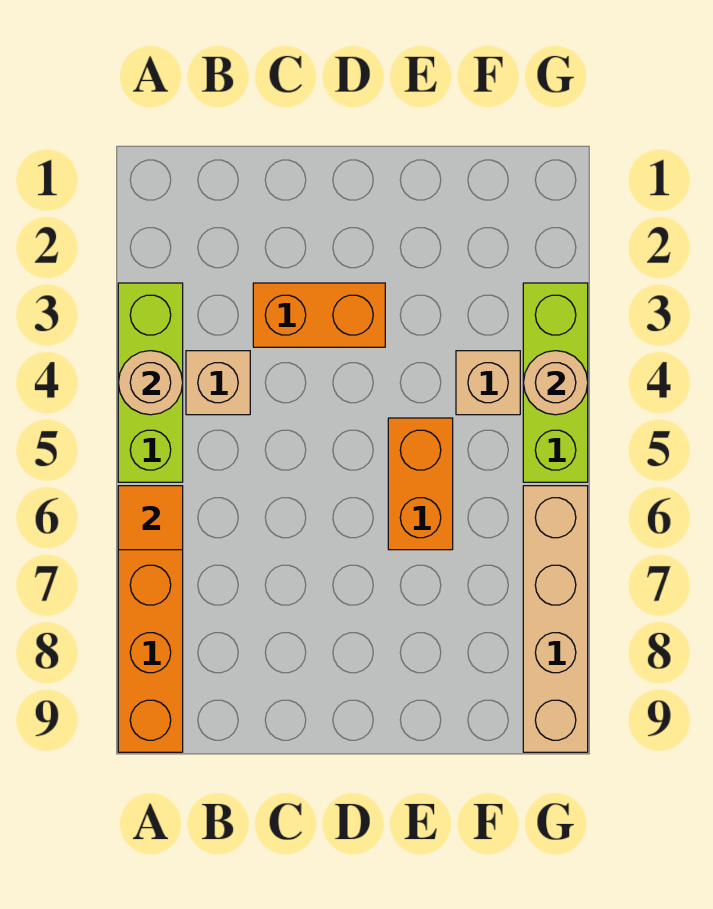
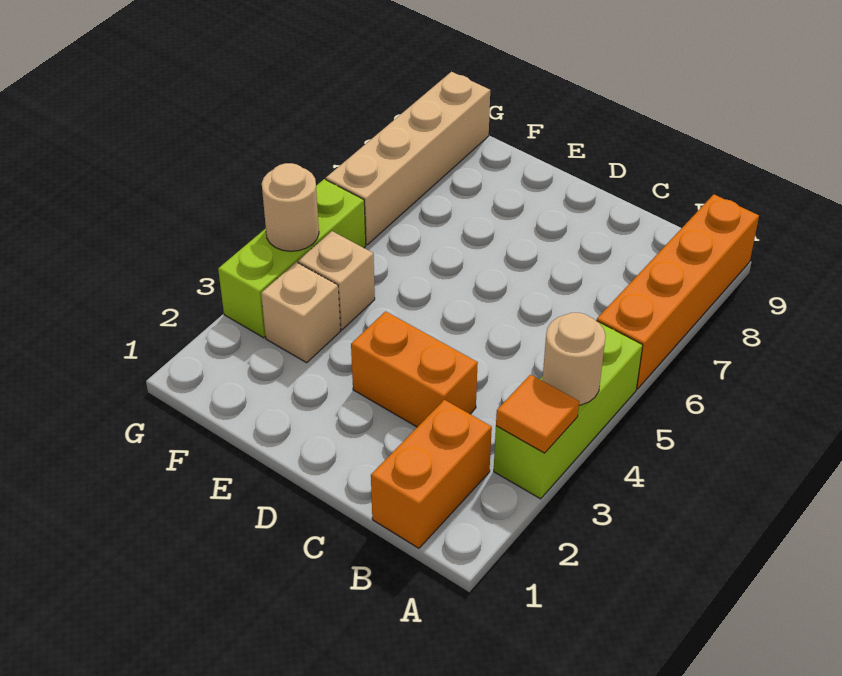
orange tile A6 level 2 -> orange tile A3 level 2
tan brick B4 level 1 -> tan brick F3 level 1
orange brick E5:E6 level 1 -> orange brick B1:B2 level 1

